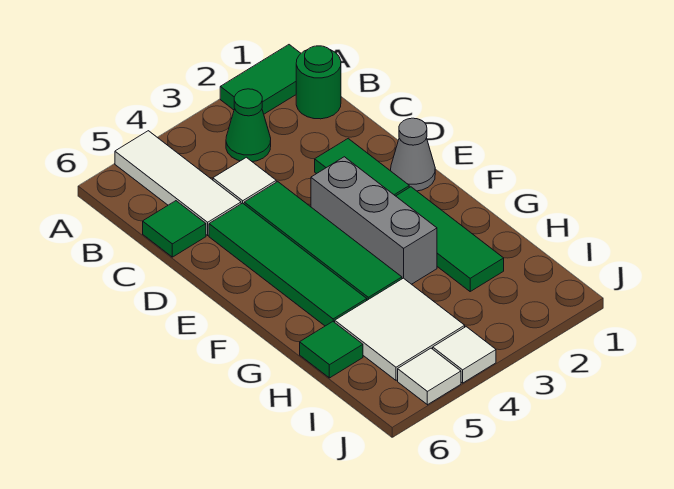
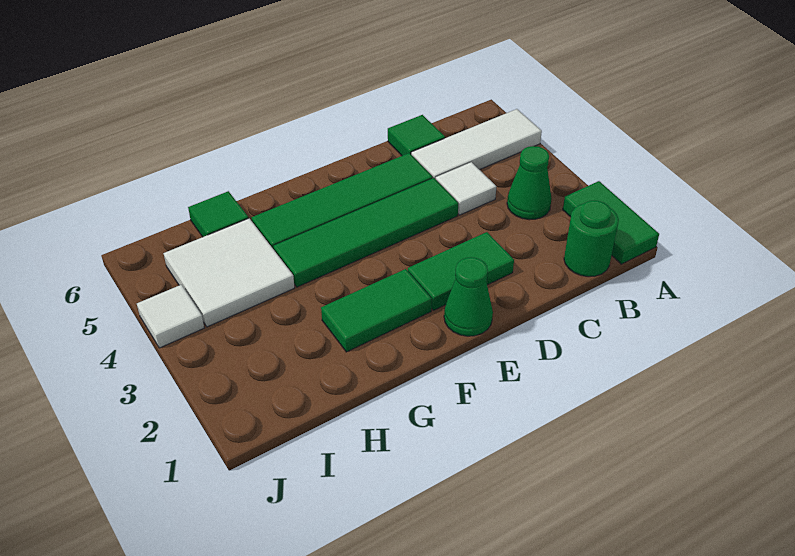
grey cone E1 level 1 -> green cone E1 level 1
grey brick E3:G3 level 1 -> none
green tile F2:H2 level 1 -> green tile F2:G2 level 1
white tile J5 level 1 -> none

